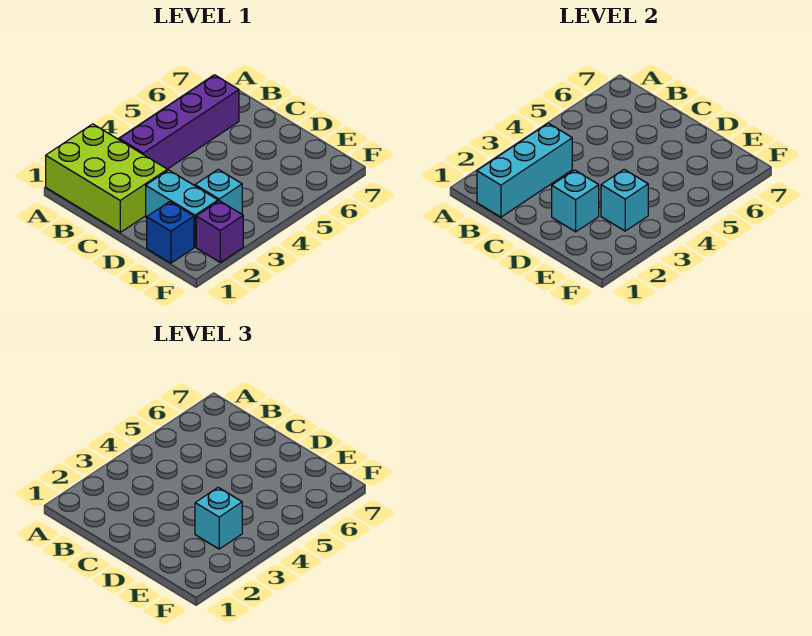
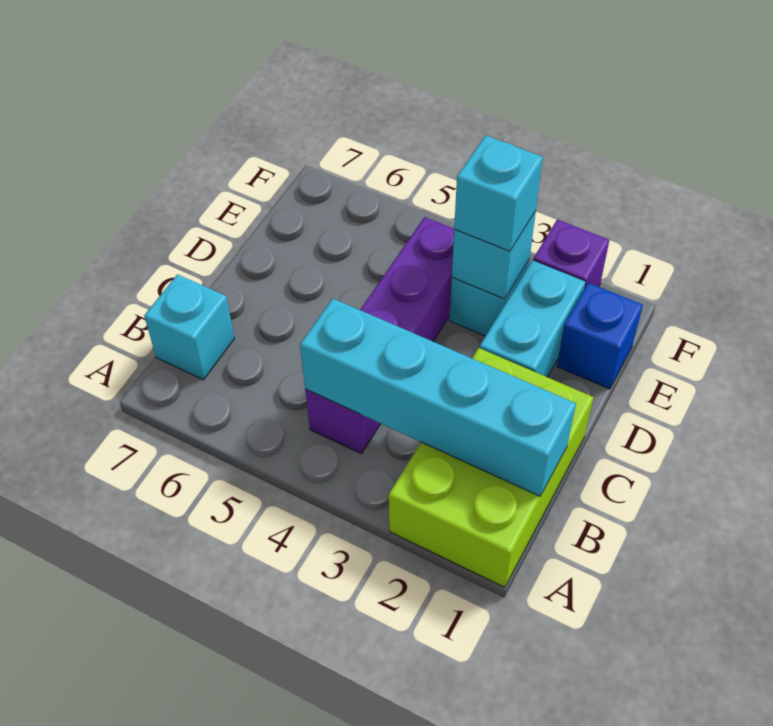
cyan brick B1:B3 level 2 -> cyan brick B1:B4 level 2
purple brick B3:B6 level 1 -> purple brick B4:E4 level 1
cyan brick D2 level 2 -> cyan brick B7 level 1

